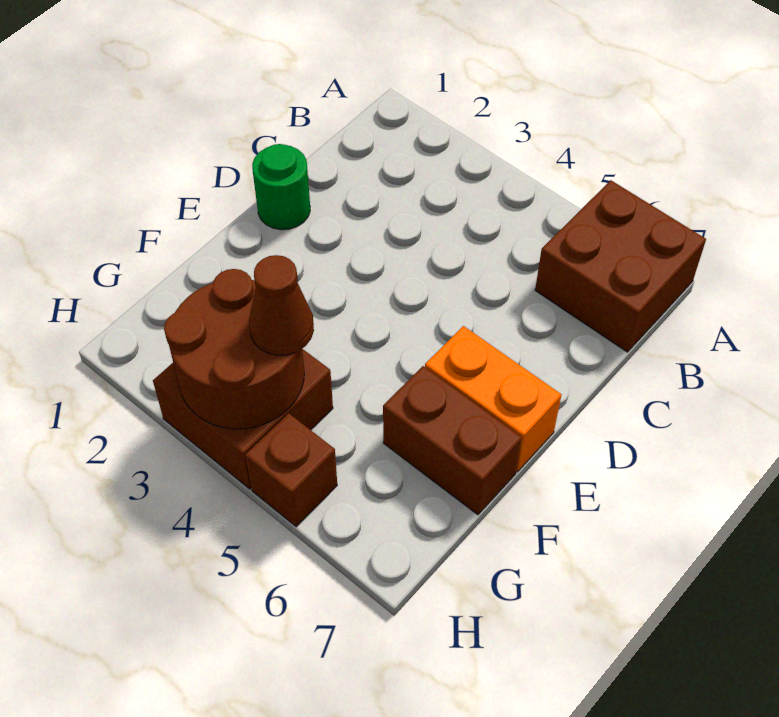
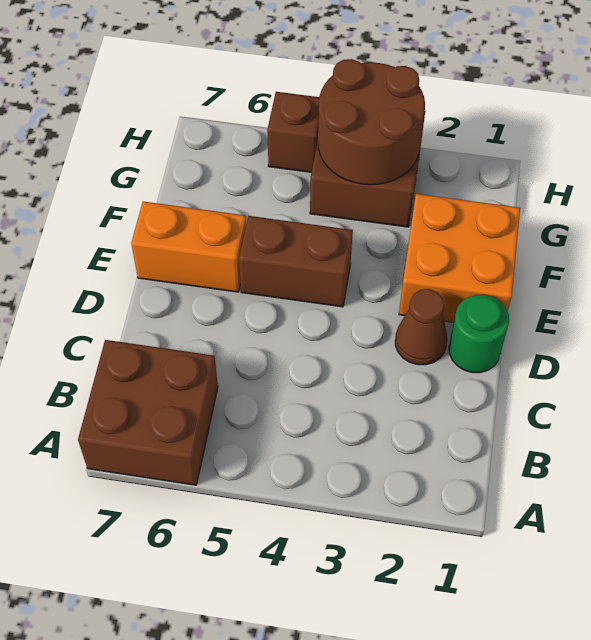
none -> orange brick E1:F2 level 1
brown brick F6:F7 level 1 -> brown brick E4:E5 level 1
brown cone G4 level 3 -> brown cone D2 level 1

